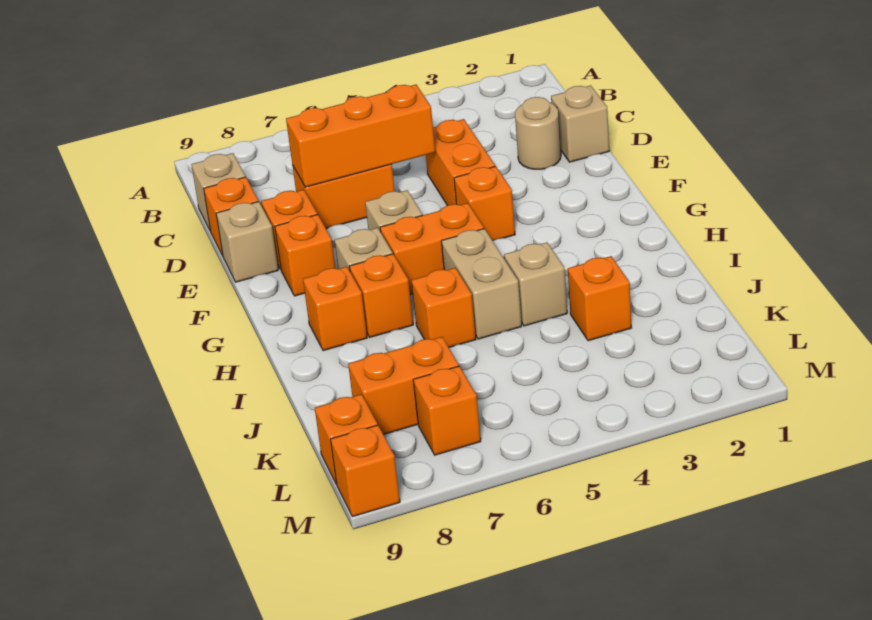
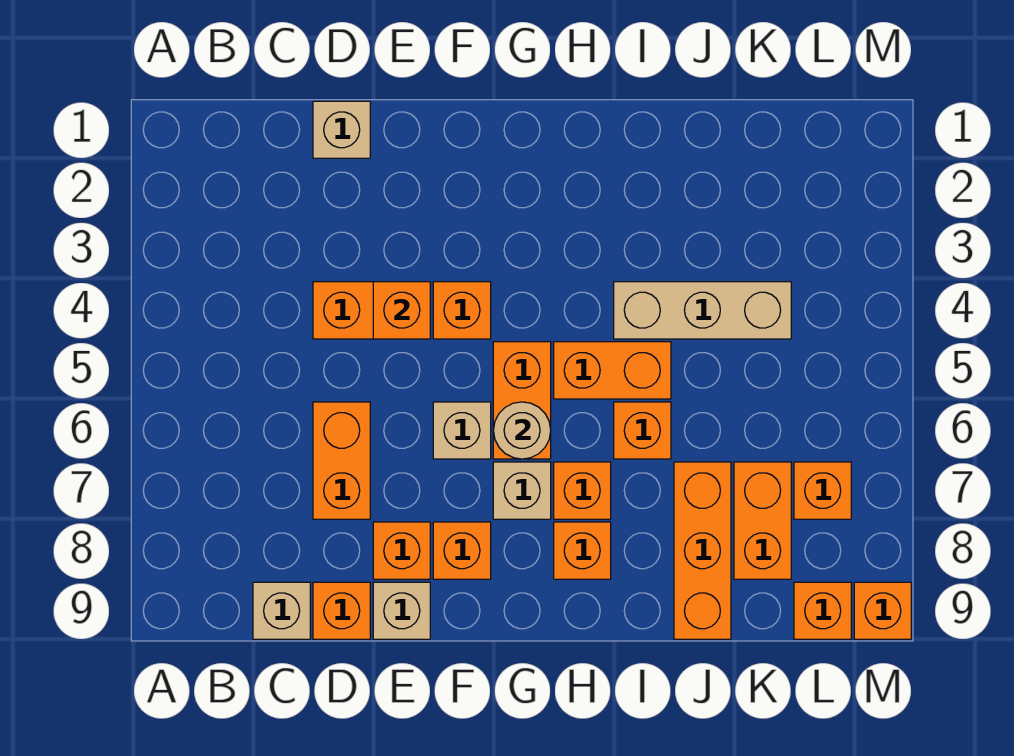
tan round brick D2 level 1 -> tan round brick G6 level 2
orange brick D5:D7 level 2 -> orange brick J7:J9 level 1
tan brick H5:I5 level 1 -> orange brick H5:I5 level 1
tan brick I4 level 1 -> tan brick I4:K4 level 1
orange brick J3 level 1 -> orange brick E4 level 2

